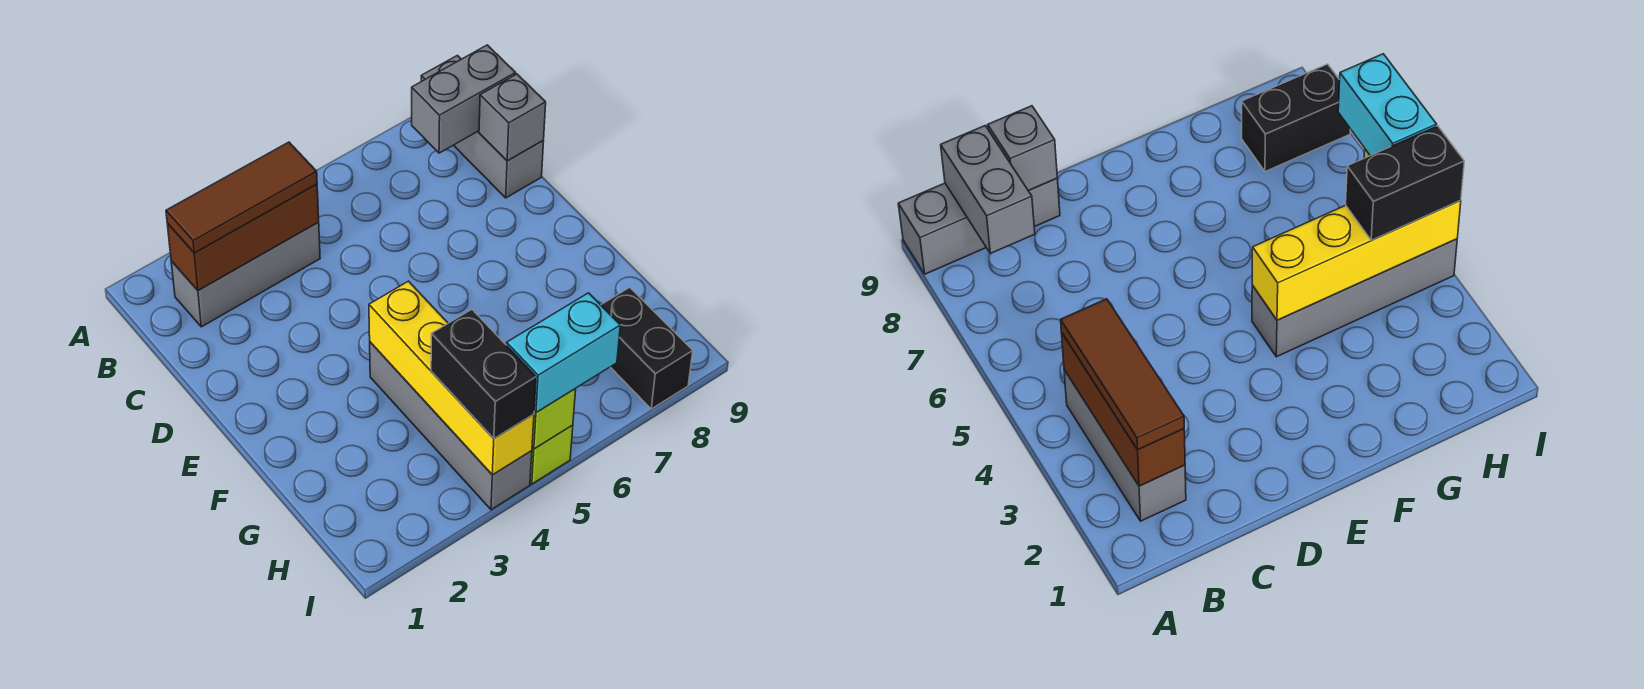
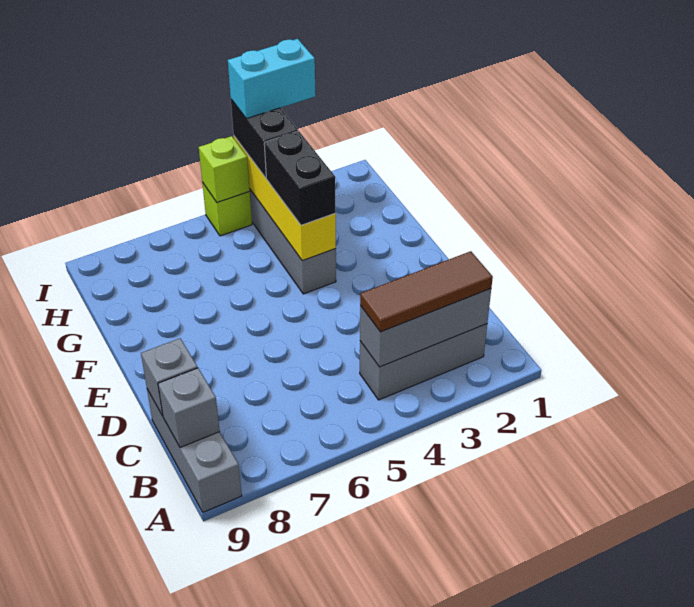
brown brick B2:B4 level 2 -> grey brick B2:B4 level 2
grey brick B8:B9 level 2 -> grey brick B9 level 2
black brick H8:I8 level 1 -> black brick F4:G4 level 3
cyan brick I5:I6 level 3 -> cyan brick I3:I4 level 4

